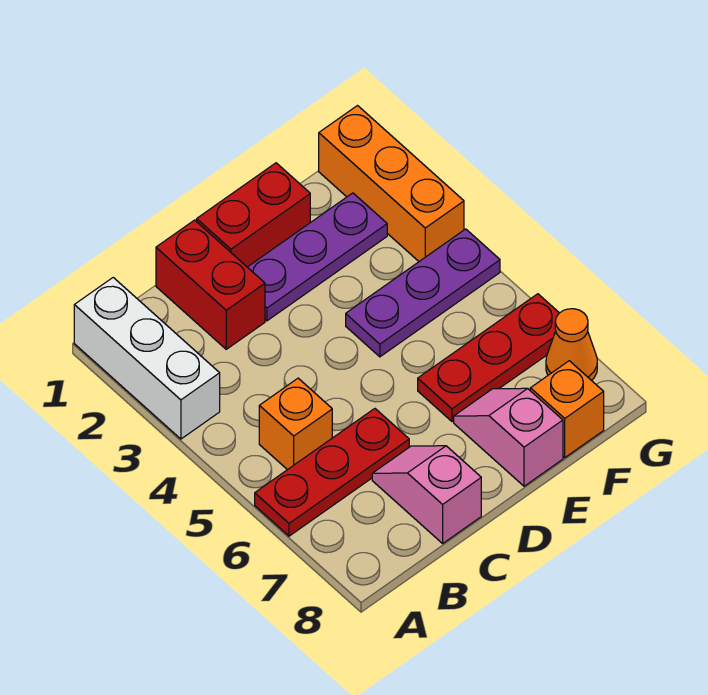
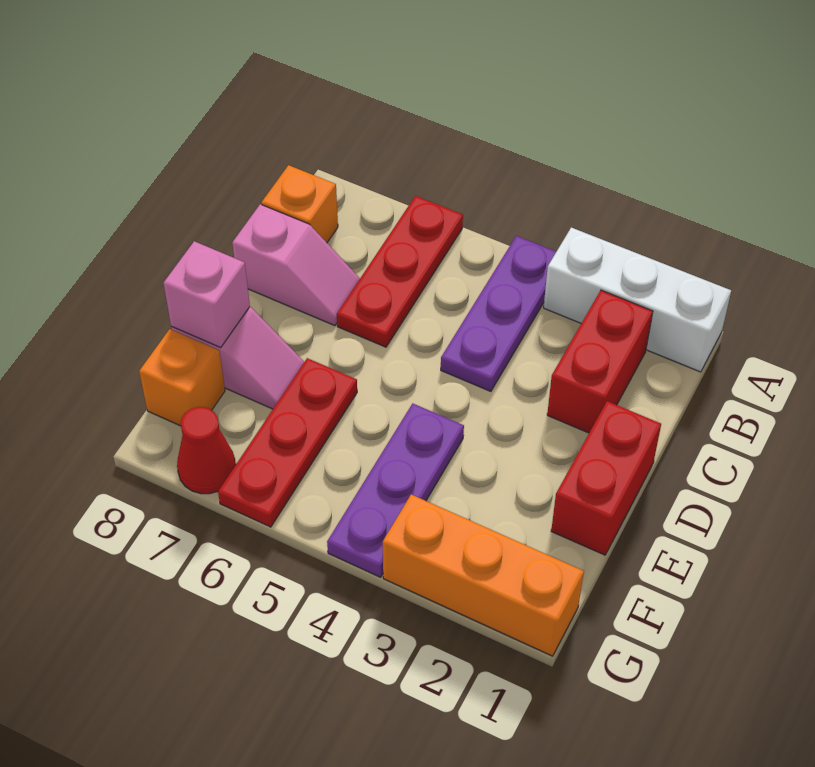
orange brick B5 level 1 -> orange brick B8 level 1
red brick C1:C2 level 1 -> red brick B2:C2 level 1
purple plate D2:F2 level 1 -> purple plate A4:C4 level 1
none -> pink brick E8 level 2
orange cone G7 level 1 -> red cone G7 level 1

